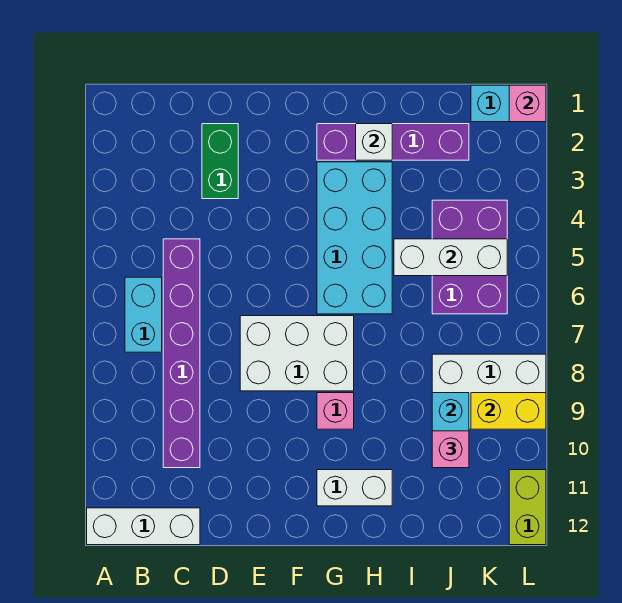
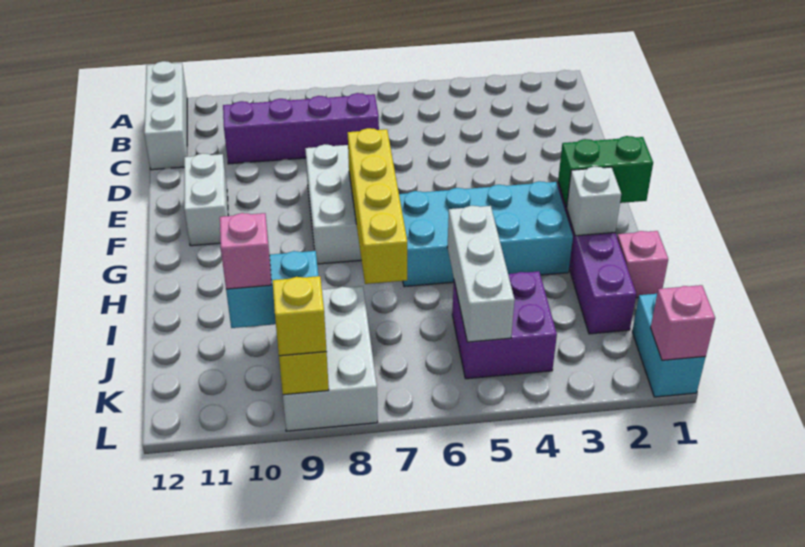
cyan brick B6:B7 level 1 -> none
purple brick C5:C10 level 1 -> purple brick C7:C10 level 1
green brick D2:D3 level 1 -> green brick G1:G2 level 2
none -> yellow brick F7:I7 level 2
pink brick G9 level 1 -> pink brick I1 level 1
white brick G11:H11 level 1 -> white brick E11:F11 level 1
purple brick J4:K6 level 1 -> purple brick J4:K5 level 1
none -> yellow brick L9 level 3
lime brick L11:L12 level 1 -> none

